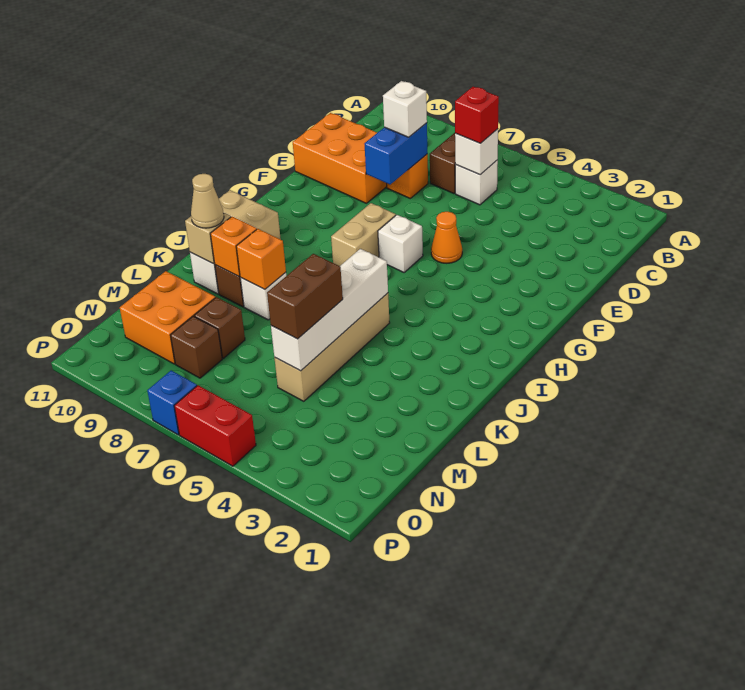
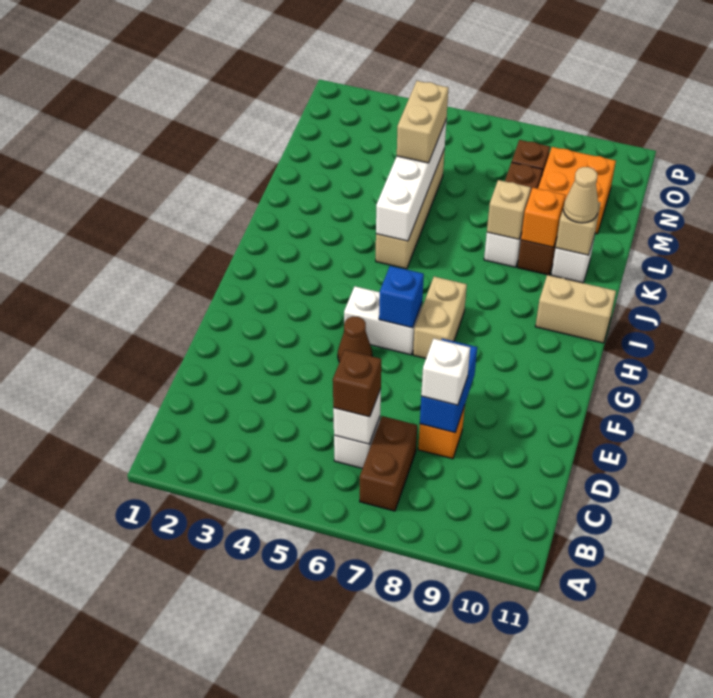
red brick C6 level 3 -> brown brick C6 level 3
orange brick D9:E11 level 1 -> none
orange cone F5 level 1 -> brown cone F5 level 1
white brick G6 level 1 -> white brick G5:G6 level 1
orange brick K8 level 2 -> tan brick K8 level 2
brown brick L5:M5 level 3 -> tan brick L5:M5 level 3
red brick P5:P6 level 1 -> none
blue brick P7 level 1 -> blue brick G6 level 2

